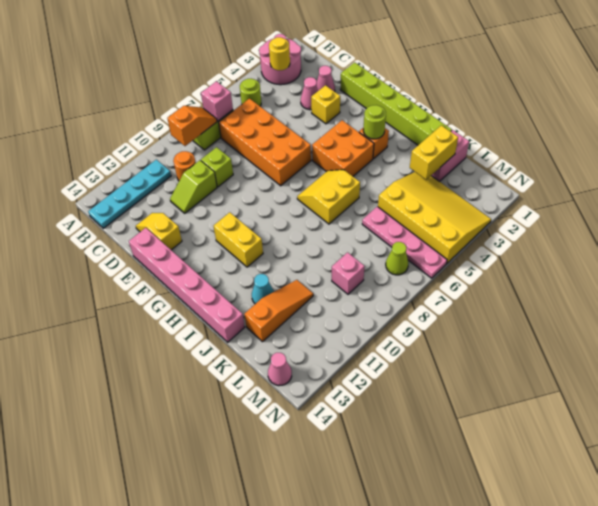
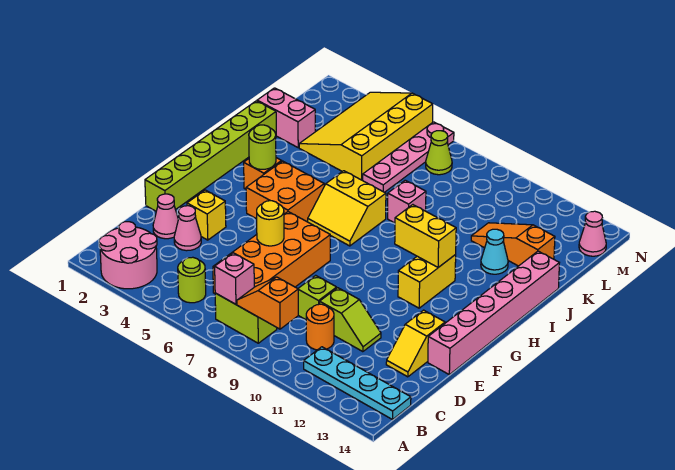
yellow round brick B3 level 2 -> yellow round brick E6 level 2
yellow brick K2:K3 level 2 -> yellow brick H10:H11 level 2
pink brick L9 level 1 -> pink brick J8 level 1

